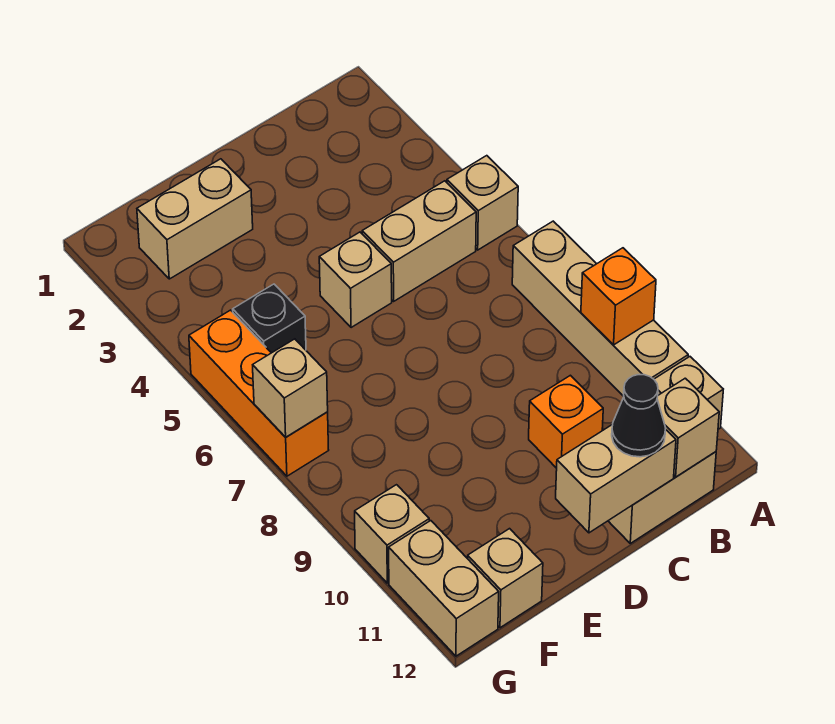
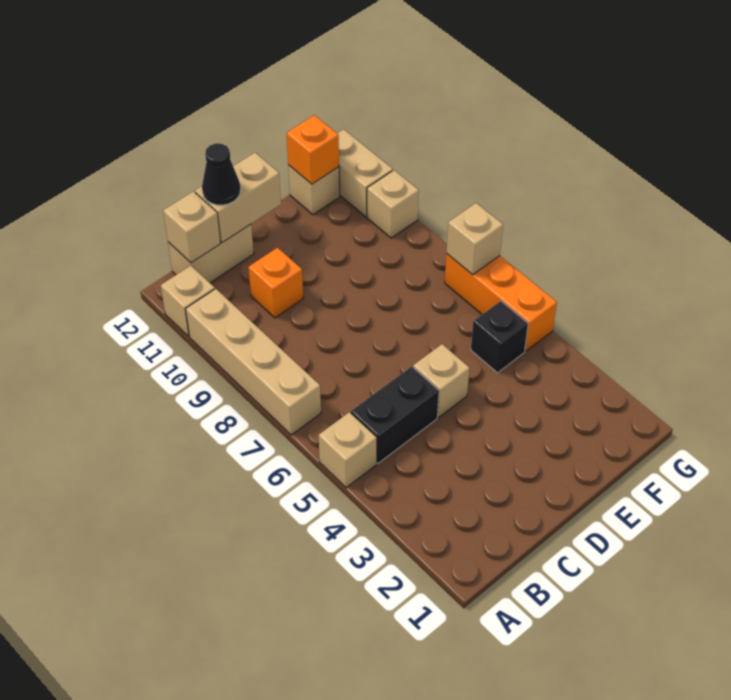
orange brick A9 level 2 -> orange brick F12 level 2
tan brick B5:C5 level 1 -> black brick B5:C5 level 1
tan brick E2:F2 level 1 -> none

